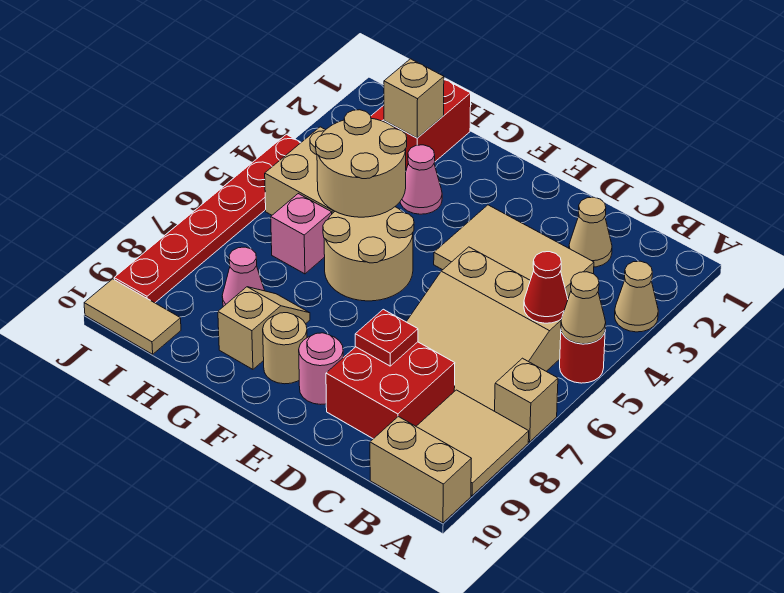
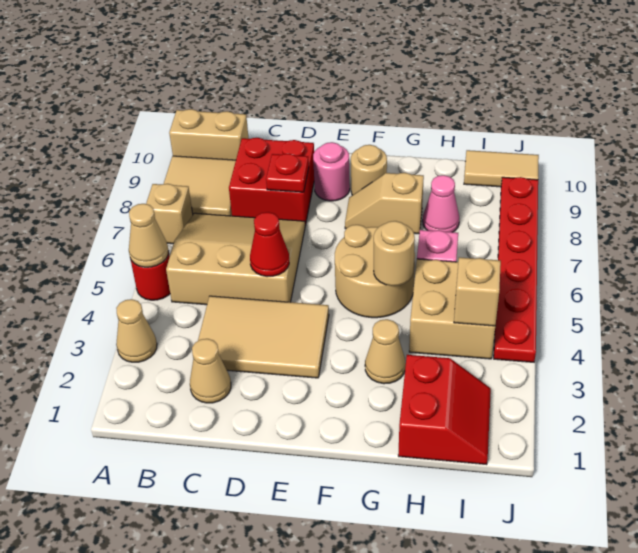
red cone B5 level 2 -> red cone D5 level 2
pink cone G3 level 1 -> tan cone G3 level 1
tan round brick G4:H5 level 2 -> tan round brick G5 level 2
tan slope G8:G9 level 1 top 9 -> tan slope F8:G8 level 1 top G
tan brick H2 level 2 -> tan brick I4 level 2

